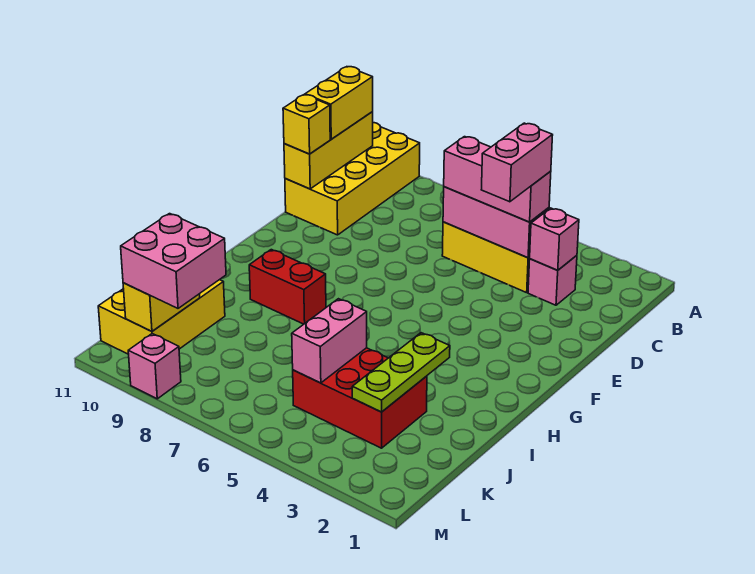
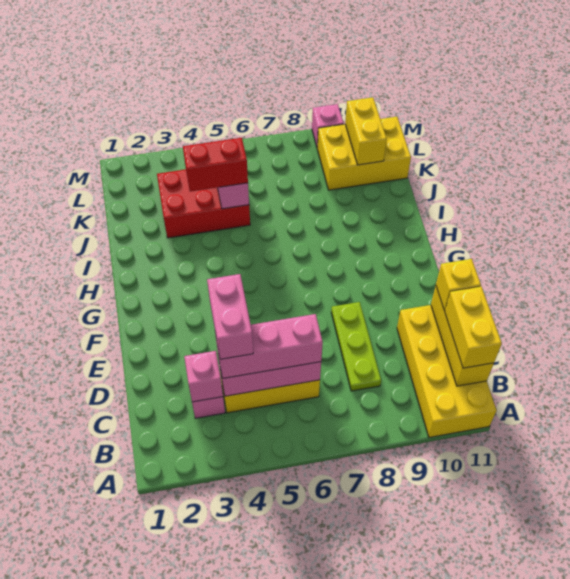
red brick H8:H9 level 1 -> red brick J4:J5 level 3
lime plate I3:K3 level 2 -> lime plate C8:E8 level 1
yellow brick J10:L11 level 1 -> yellow brick K9:L11 level 1
pink brick K9:L10 level 3 -> none

